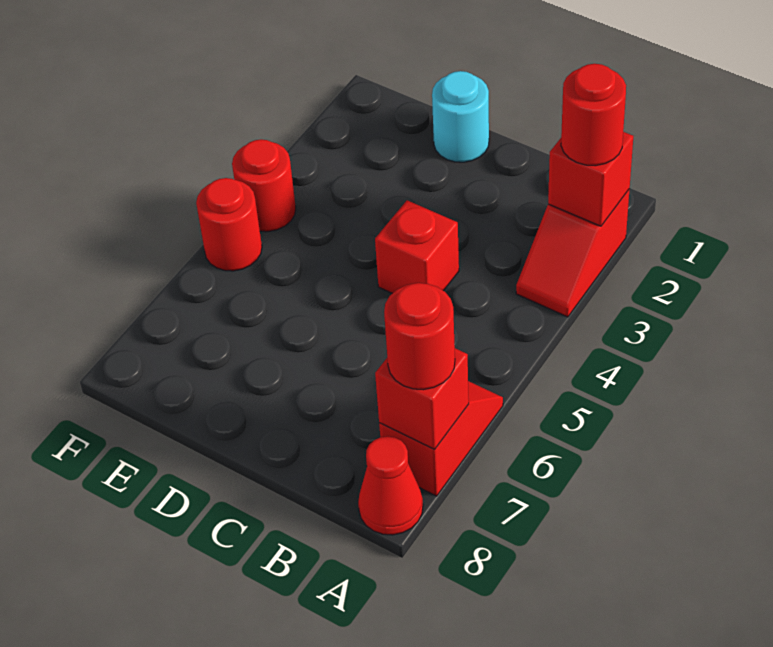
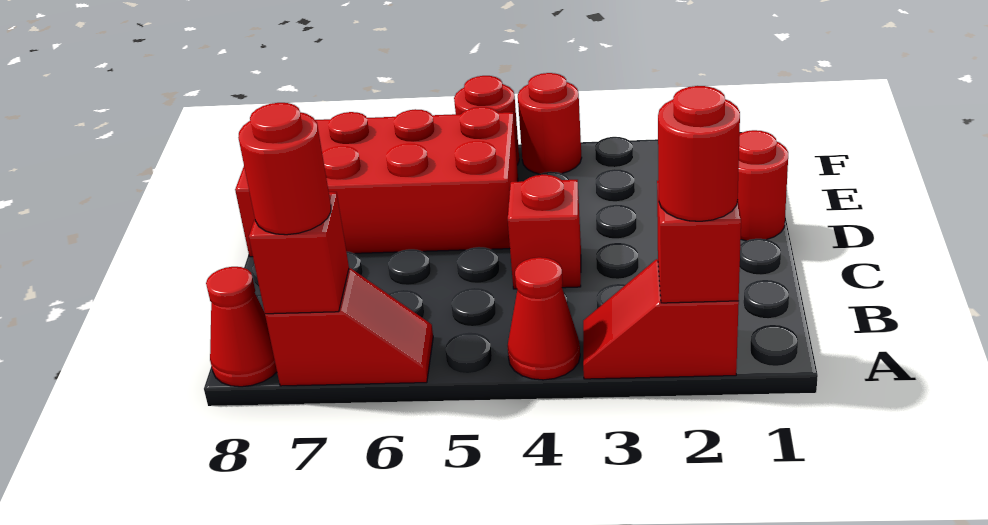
none -> red cone A4 level 1
cyan round brick D1 level 1 -> red round brick D1 level 1
none -> red brick D5:E8 level 1

